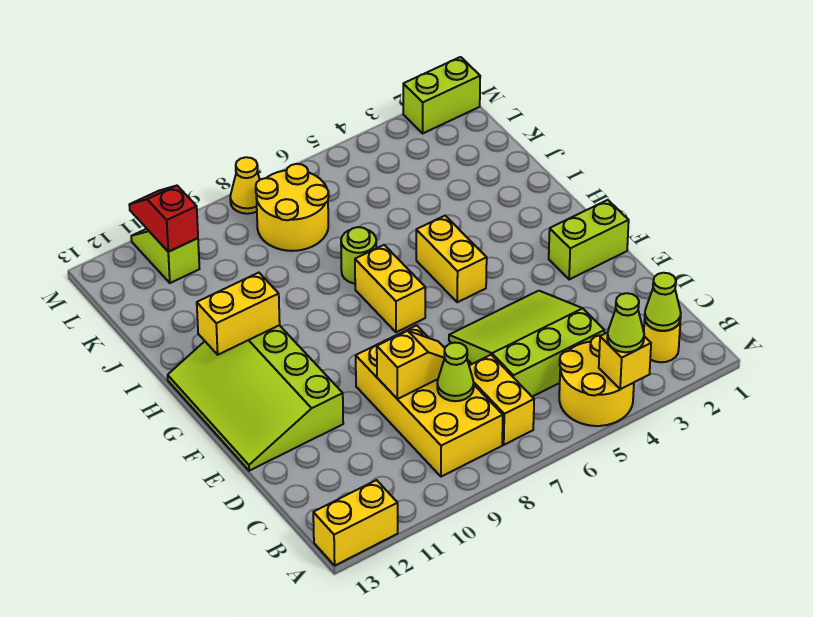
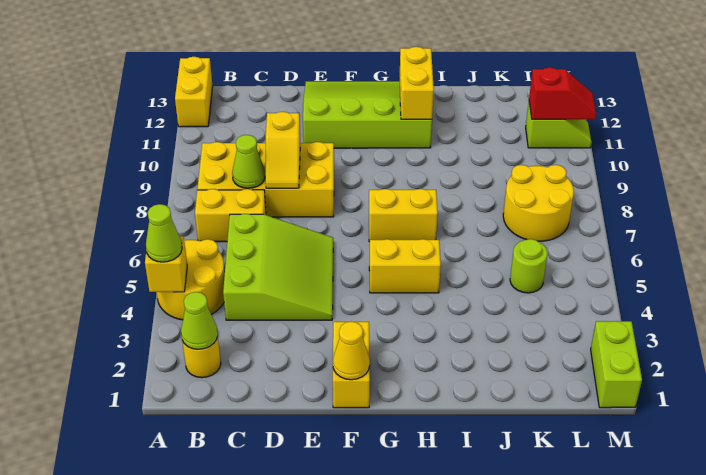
lime brick F1:F2 level 1 -> yellow brick F1:F2 level 1
lime round brick I7 level 1 -> lime round brick K5 level 1
yellow cone M8 level 1 -> yellow cone F1 level 2

